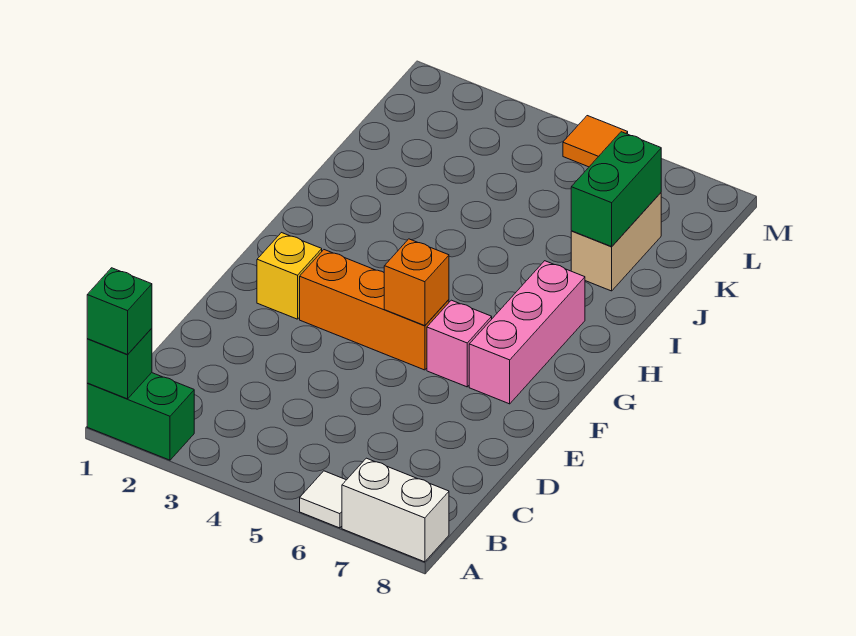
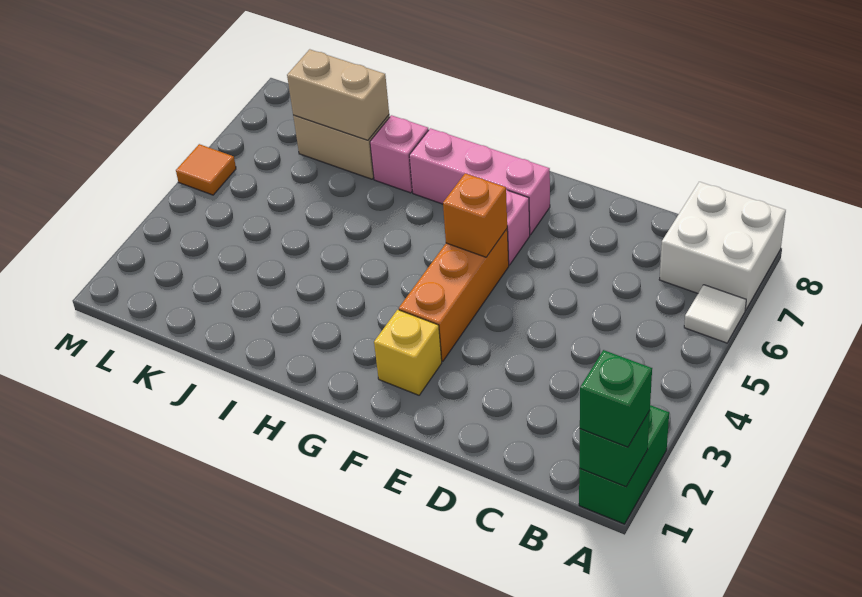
white brick A7:A8 level 1 -> white brick A7:B8 level 1
none -> pink brick I7 level 1
green brick J7:K7 level 2 -> tan brick J7:K7 level 2

